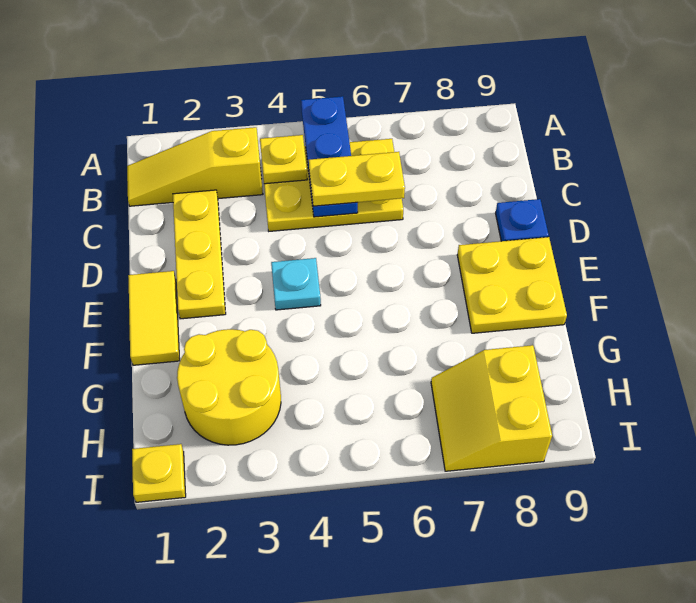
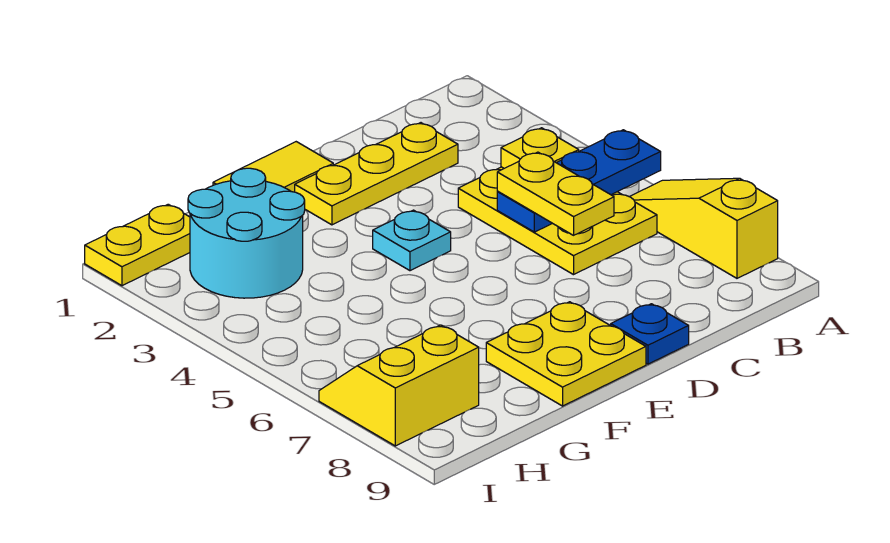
yellow slope B1:B3 level 1 top 3 -> yellow slope A6:A8 level 1 top 8
yellow round brick G2:H3 level 1 -> cyan round brick G2:H3 level 1
yellow plate I1 level 1 -> yellow plate H1:I1 level 1

